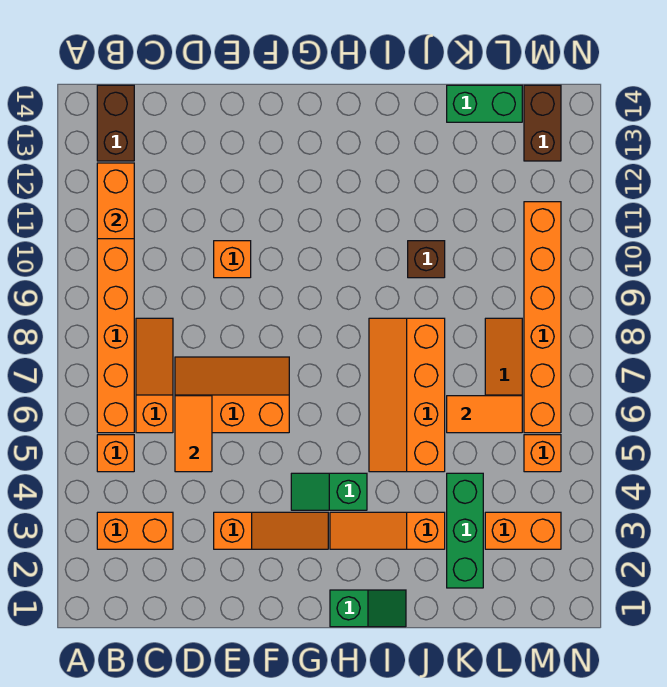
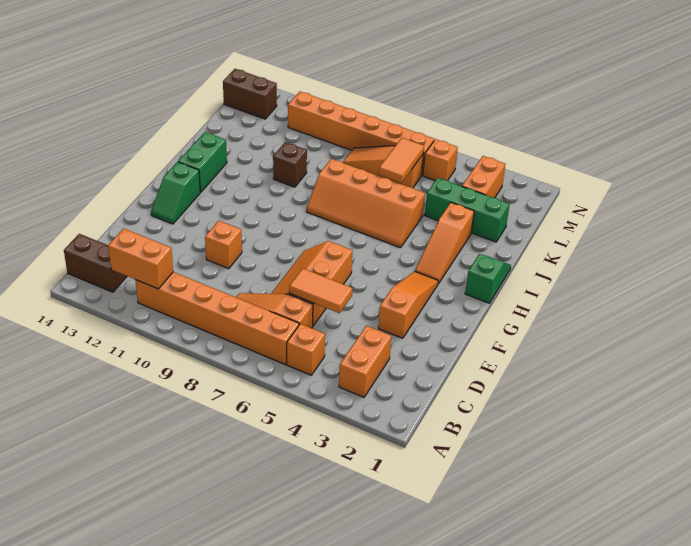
green slope G4:H4 level 1 top H -> green slope F13:G13 level 1 top G
green brick K14:L14 level 1 -> green brick H13:I13 level 1

